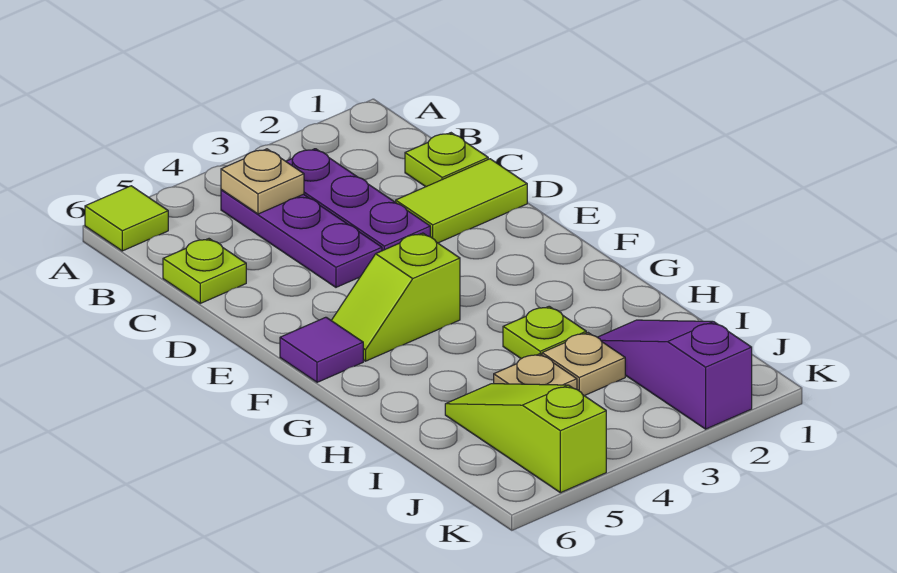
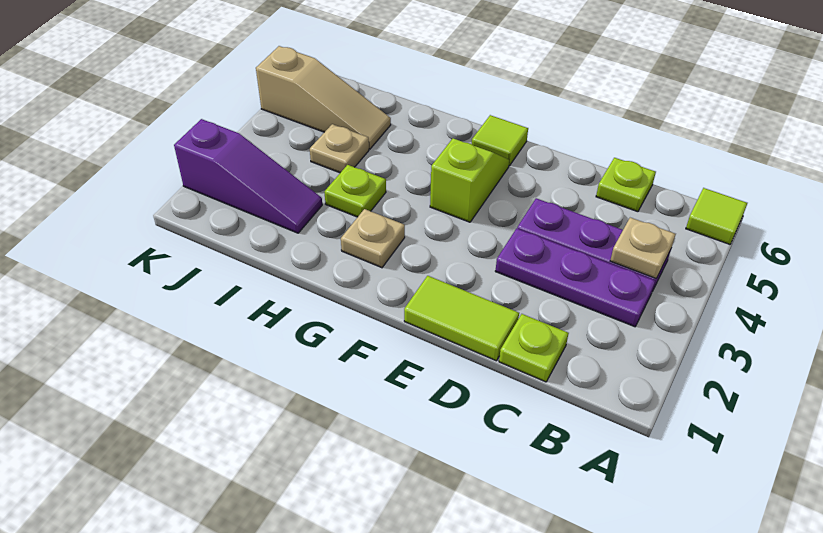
lime tile D1:D2 level 1 -> lime tile D1:E1 level 1
purple tile F6 level 1 -> lime tile F6 level 1
tan plate I3 level 1 -> tan plate G2 level 1
lime slope I5:K5 level 1 top K -> tan slope I5:K5 level 1 top K

